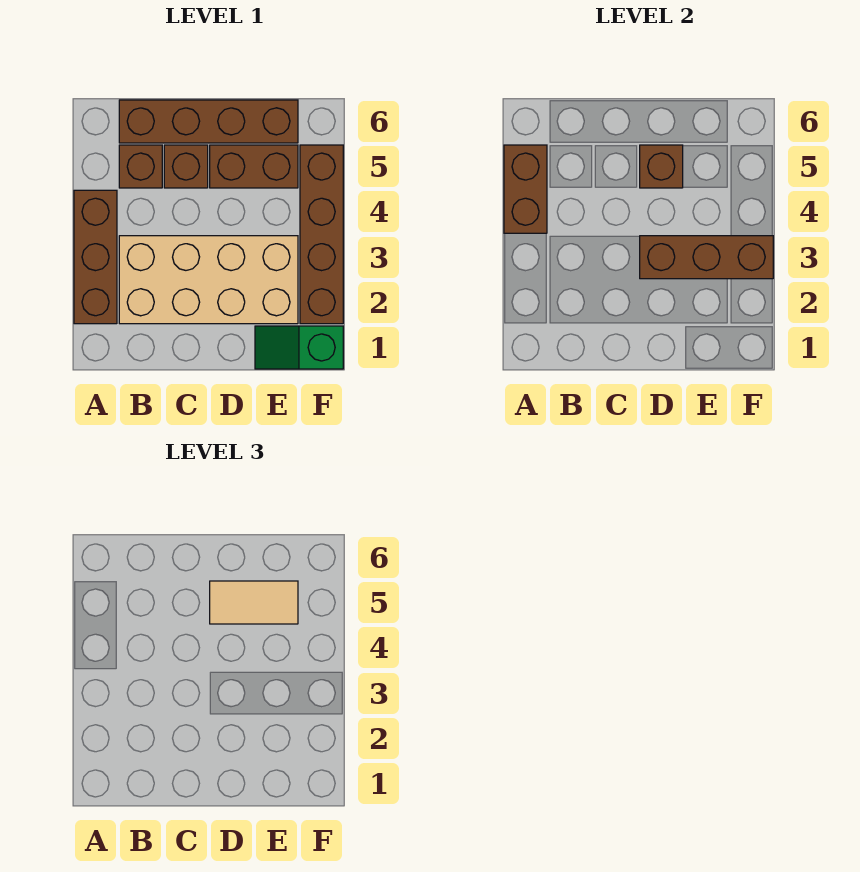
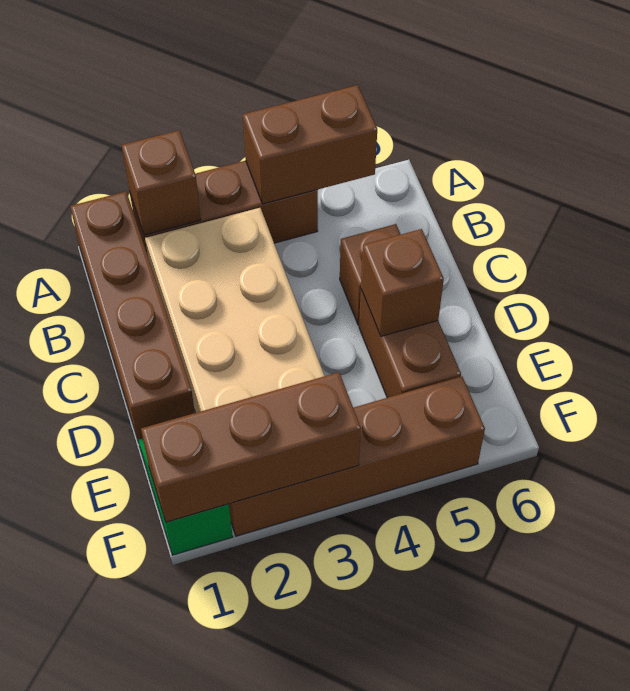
brown brick B5 level 1 -> brown brick A2 level 2
brown brick B6:E6 level 1 -> brown brick A1:D1 level 1
brown brick D3:F3 level 2 -> brown brick F1:F3 level 2
tan tile D5:E5 level 3 -> none

